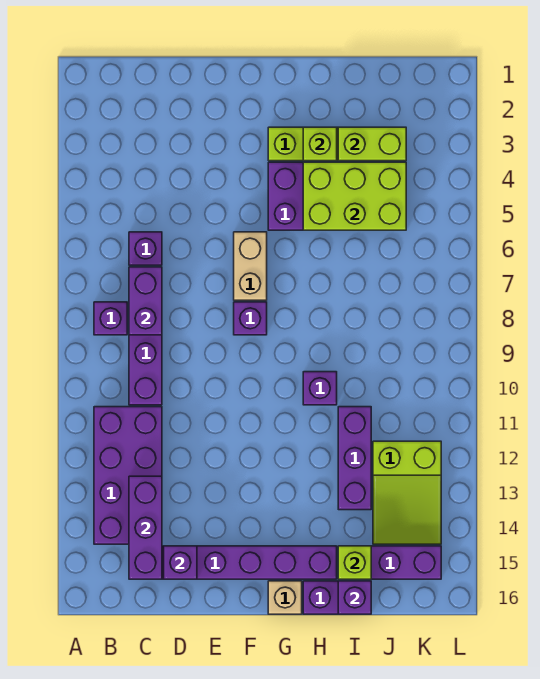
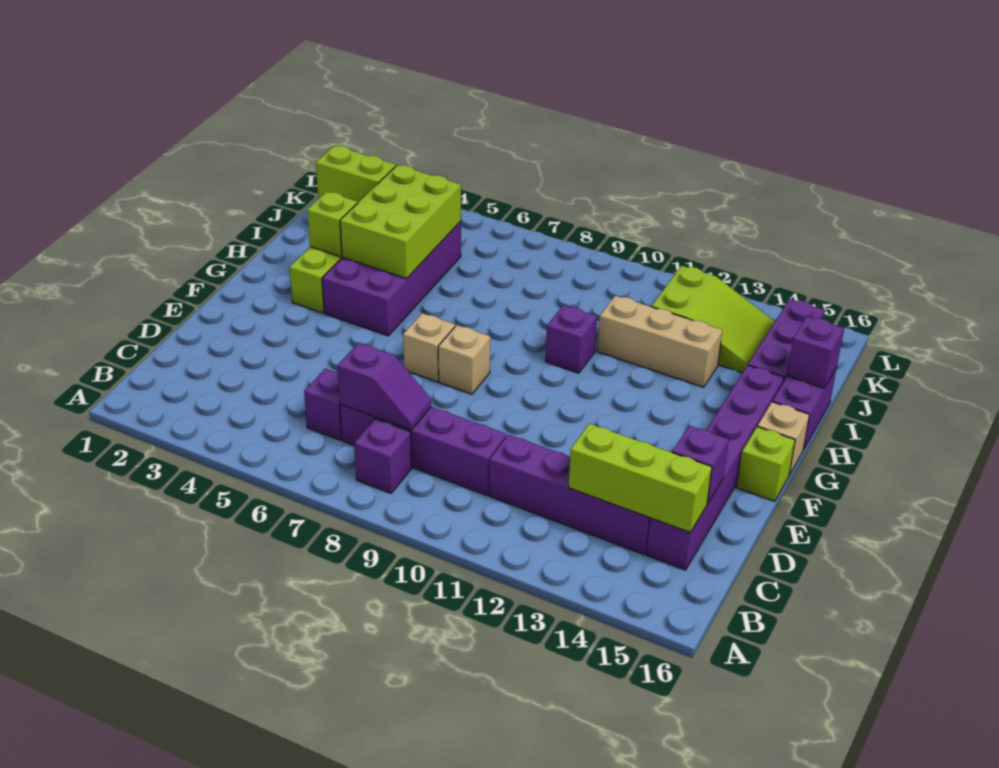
purple brick B11:C14 level 1 -> purple brick C11:C14 level 1
purple brick C7:C8 level 2 -> purple slope C7:C8 level 2 top 7
purple brick C13:C15 level 2 -> lime brick C13:C15 level 2
tan brick F6:F7 level 1 -> tan brick F7 level 1
purple brick F8 level 1 -> tan brick F8 level 1
lime brick I3:J3 level 2 -> lime brick J2:J3 level 2
purple brick I11:I13 level 1 -> tan brick I11:I13 level 1
lime brick I15 level 2 -> lime brick F16 level 1

